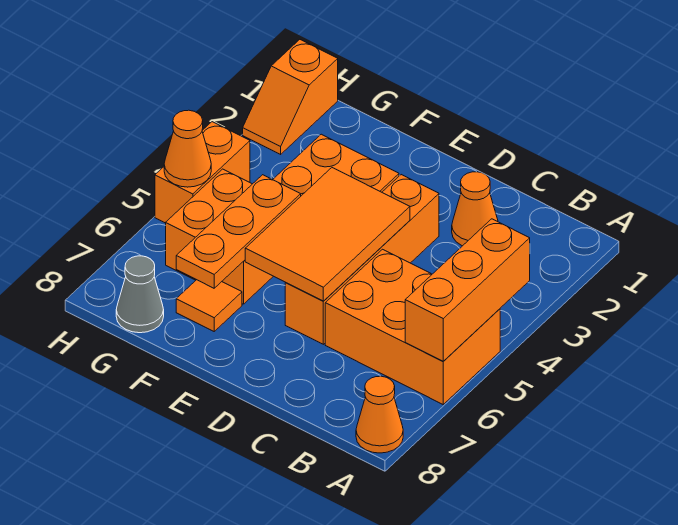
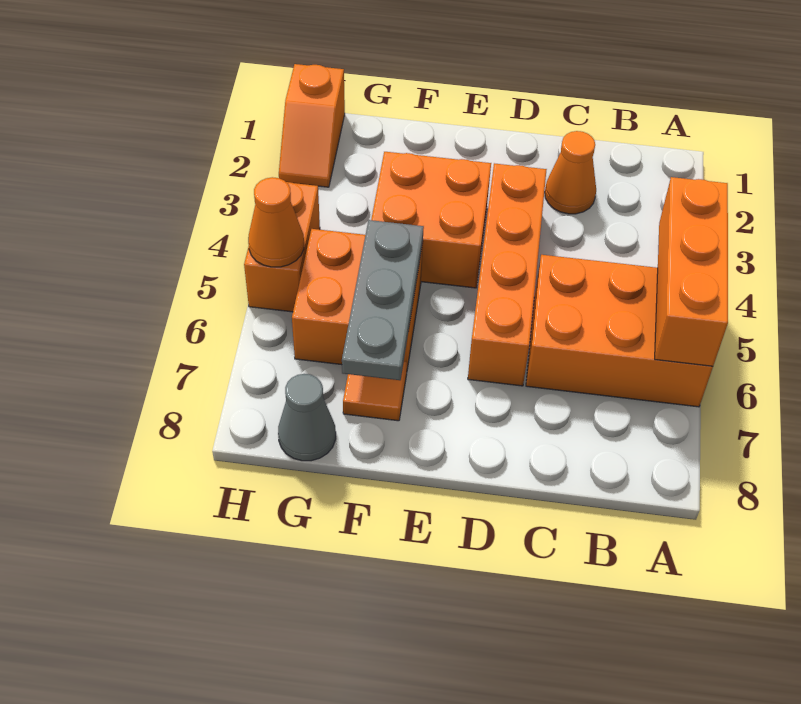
orange cone A8 level 1 -> none
orange tile D4:E6 level 2 -> none
orange plate F5:F7 level 2 -> grey plate F5:F7 level 2

